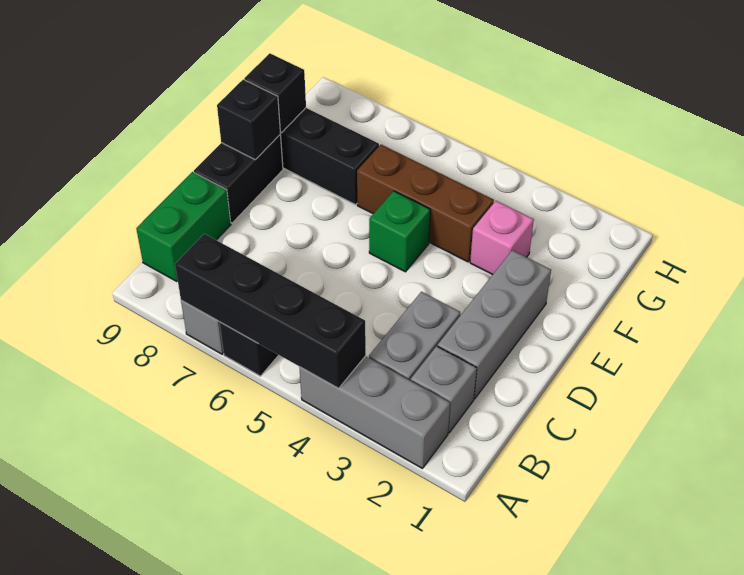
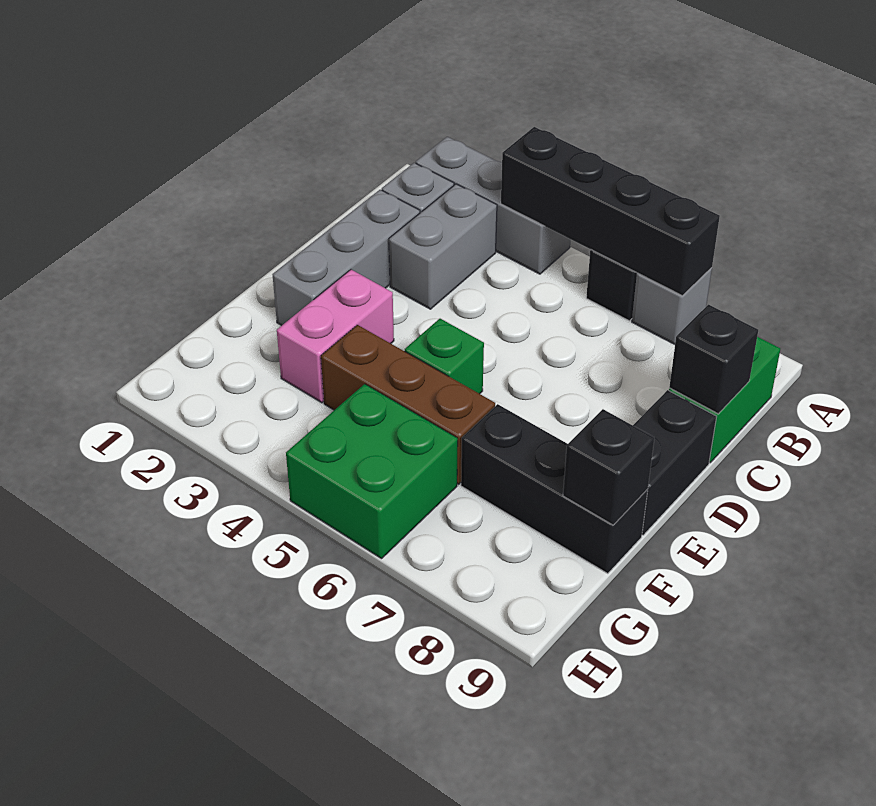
black brick E9 level 2 -> black brick C9 level 2
pink brick F3 level 1 -> pink brick E3:F3 level 1
none -> green brick G5:H6 level 1

